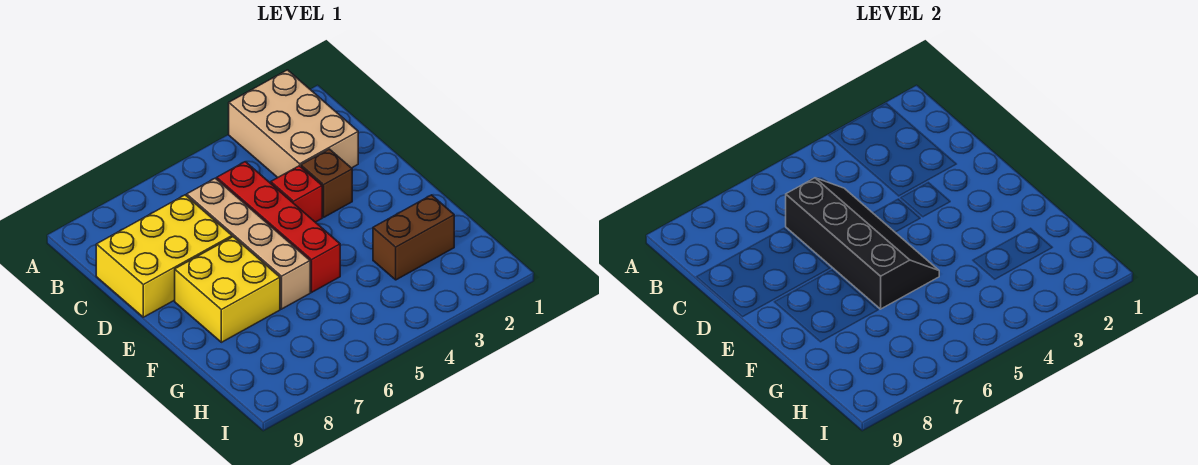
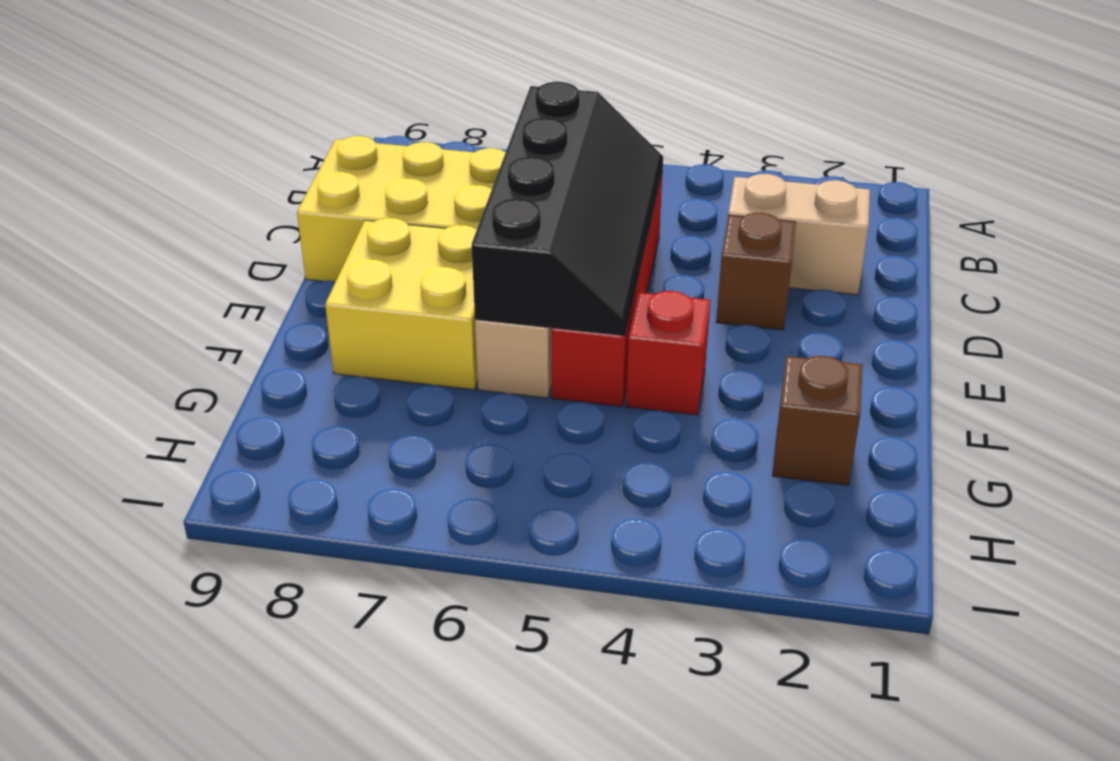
tan brick A2:C3 level 1 -> tan brick C2:C3 level 1
red brick D4 level 1 -> red brick F4 level 1
brown brick G2:G3 level 1 -> brown brick G2 level 1

